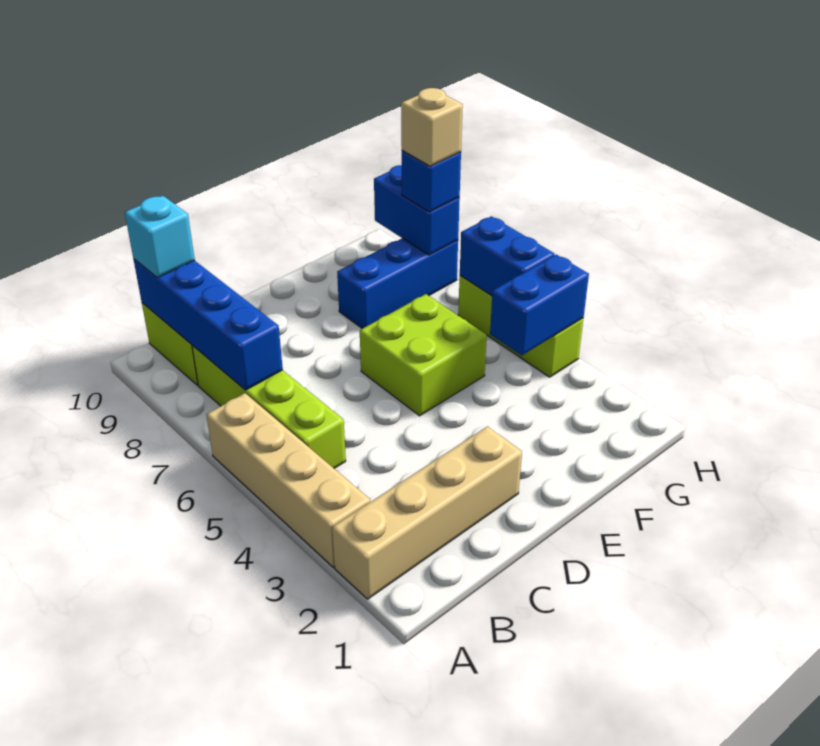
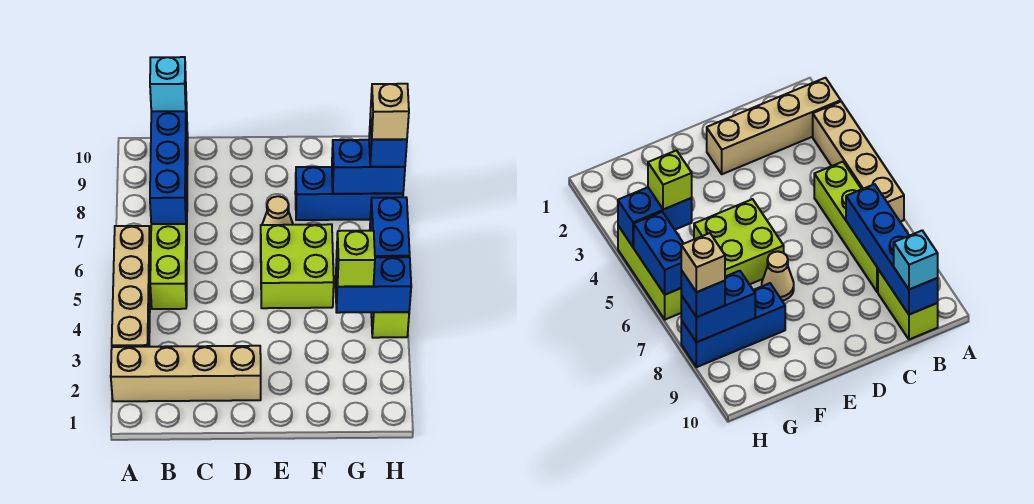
none -> tan cone E7 level 1
none -> lime brick G4 level 3
blue brick H8:H9 level 2 -> blue brick G8:H8 level 2

